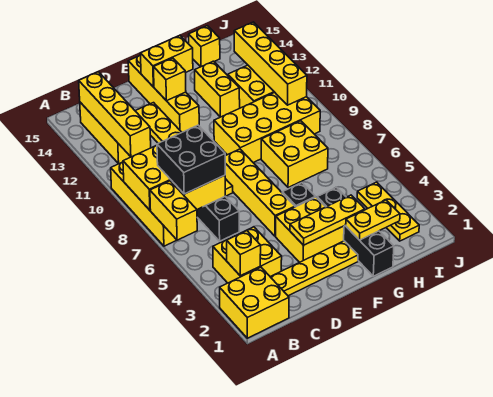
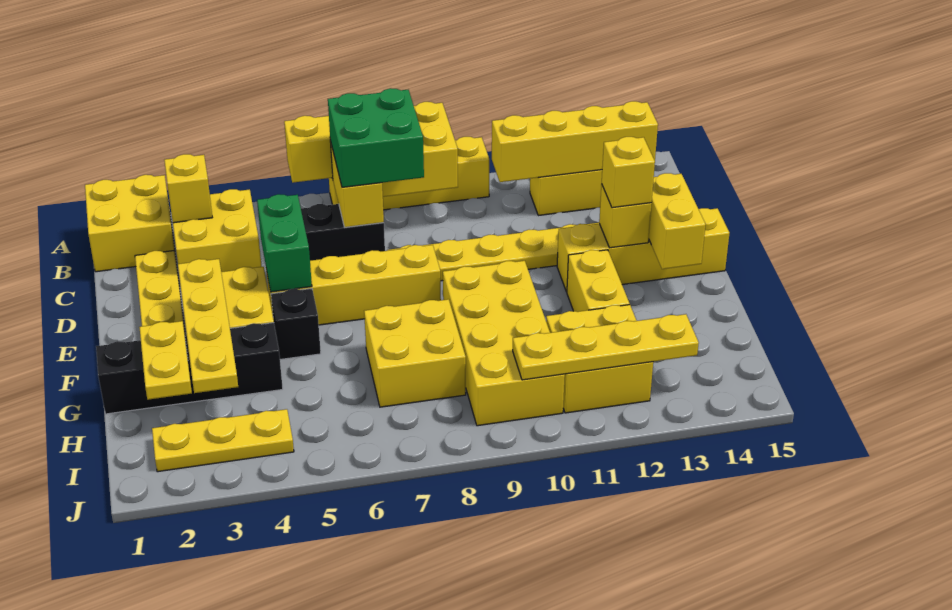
black brick B7:C8 level 3 -> green brick B7:C8 level 3
none -> green brick D5:E5 level 2
yellow plate E3:G3 level 2 -> yellow plate E3:H3 level 2
yellow brick G12:G13 level 1 -> yellow brick F12:G12 level 1
yellow brick H15 level 1 -> yellow brick E13 level 3
yellow brick I10:I13 level 2 -> yellow plate I10:I13 level 2

